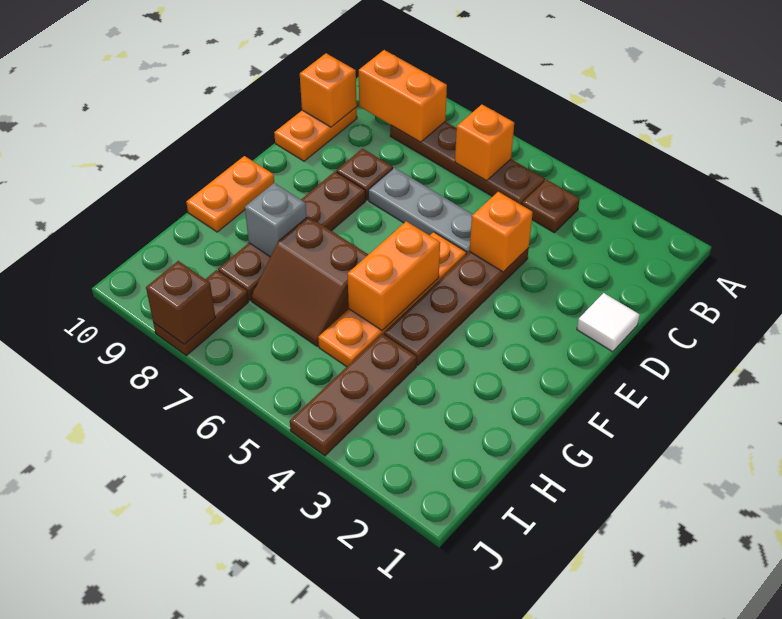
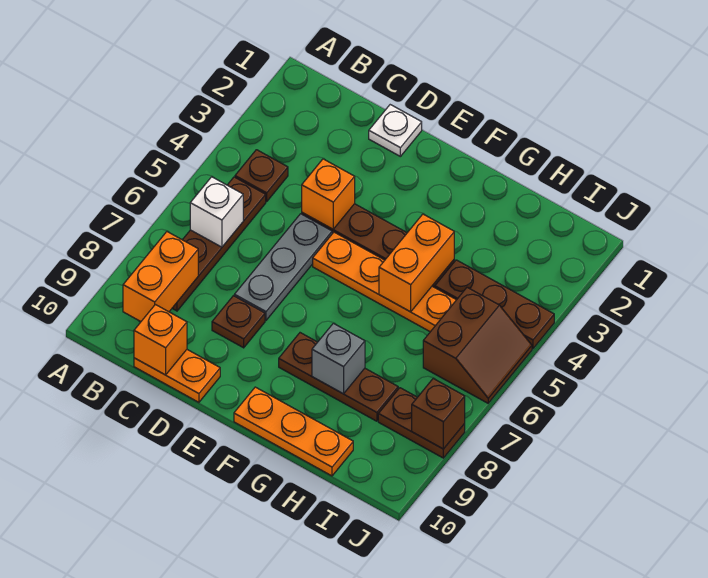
orange brick B6 level 2 -> white brick B6 level 2
white tile D1 level 1 -> white plate D1 level 1
brown plate E8:H8 level 1 -> brown plate F8:H8 level 1
orange brick F5:G5 level 2 -> orange brick G4:G5 level 2
orange plate F10:G10 level 1 -> orange plate F10:H10 level 1
brown slope G6:H7 level 1 top G -> brown slope I5:J6 level 1 top I

